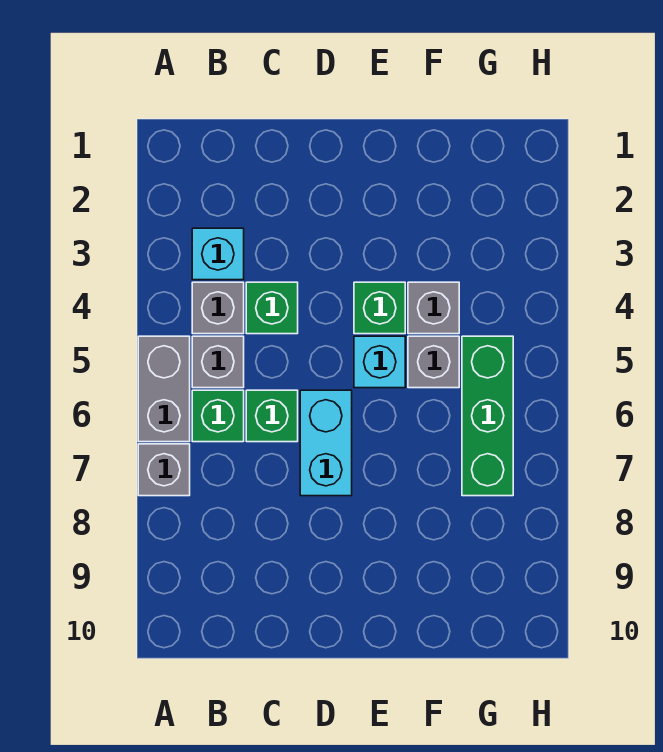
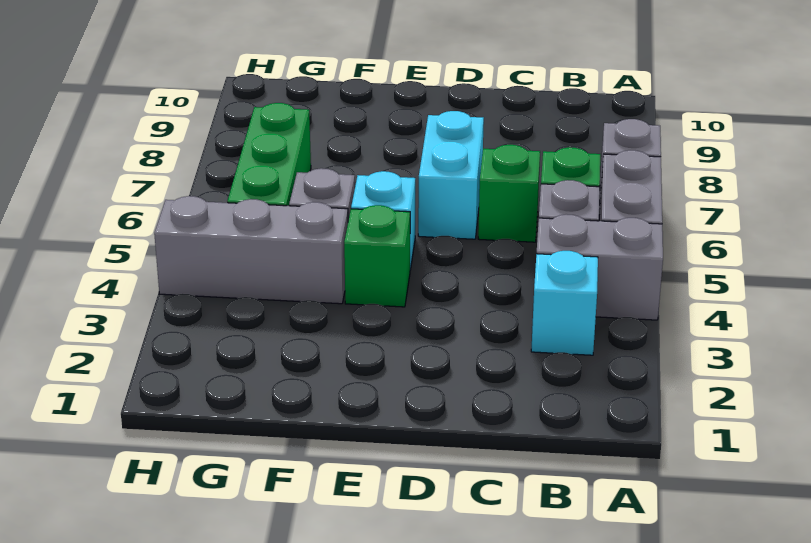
grey brick B4 level 1 -> grey brick A4:B4 level 1
green brick C4 level 1 -> none
grey brick F4 level 1 -> grey brick F4:H4 level 1

